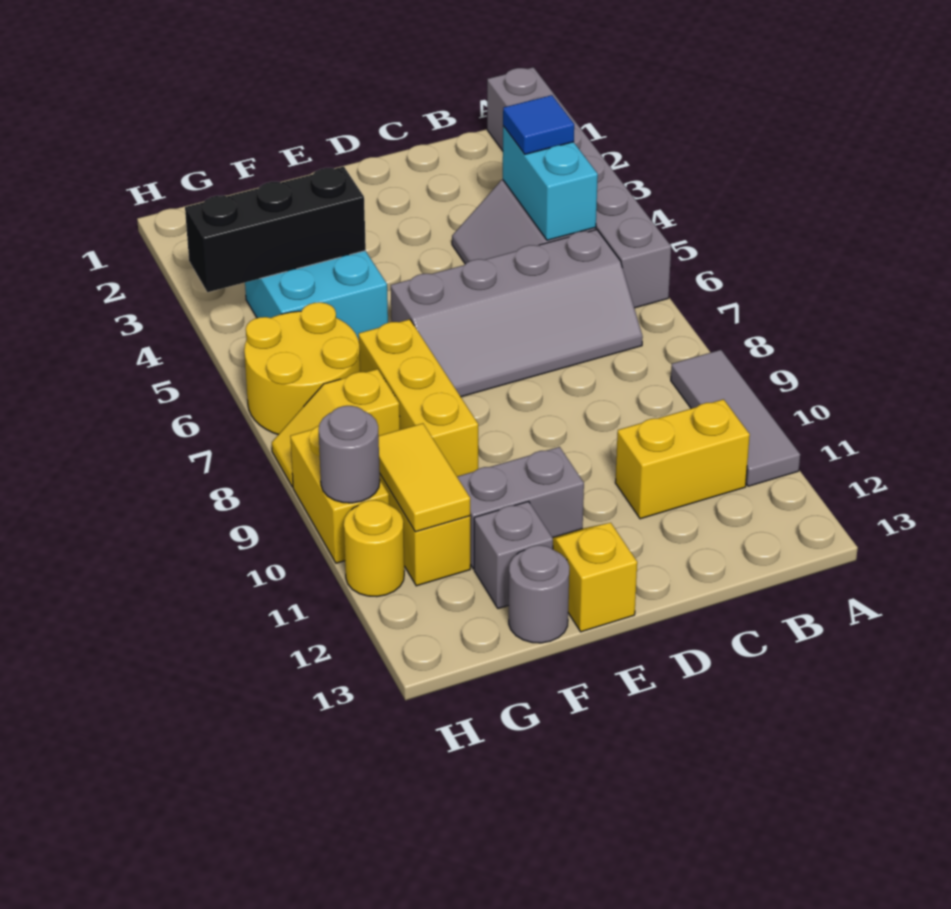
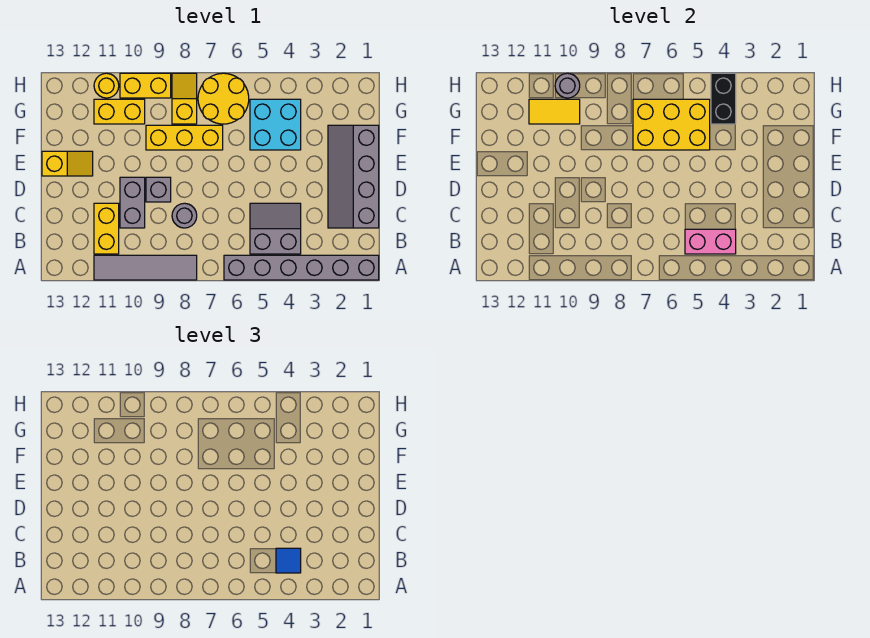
grey tile A9:A11 level 1 -> grey tile A8:A11 level 1
cyan brick B4:B5 level 2 -> pink brick B4:B5 level 2
grey slope B6:E7 level 1 top 6 -> grey slope C1:F2 level 1 top 1
grey brick E11:F11 level 1 -> grey brick C10:D10 level 1
black brick F4:H4 level 2 -> black brick G4:H4 level 2
none -> yellow brick F5:G7 level 2
grey brick F12 level 1 -> grey brick D9 level 1
grey round brick F13 level 1 -> grey round brick C8 level 1

